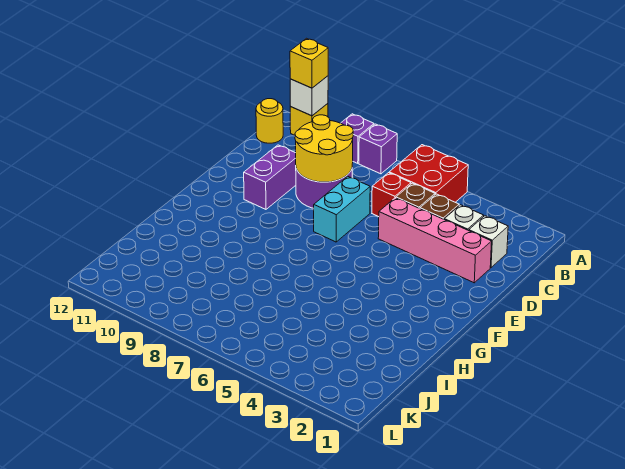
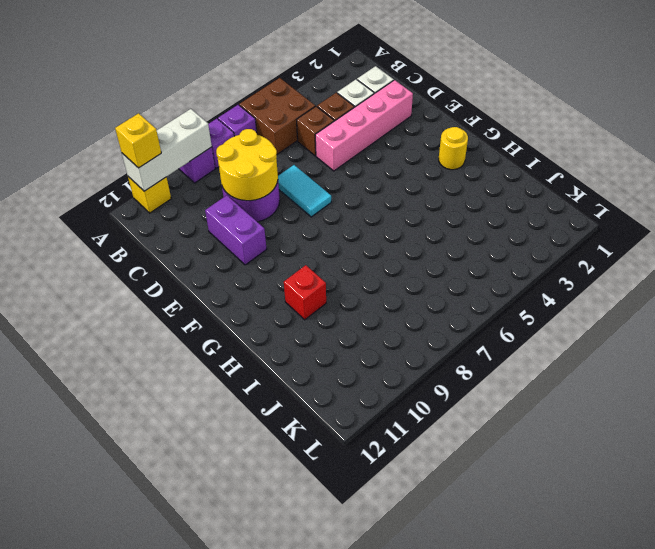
red brick A5:B6 level 1 -> brown brick A5:B6 level 1
none -> purple brick A7 level 1
white brick A11 level 2 -> white brick A9:A11 level 2
yellow round brick B12 level 1 -> yellow round brick G2 level 1
red brick C6 level 1 -> red brick H10 level 1
cyan brick D7:E7 level 1 -> cyan tile D7:E7 level 1

